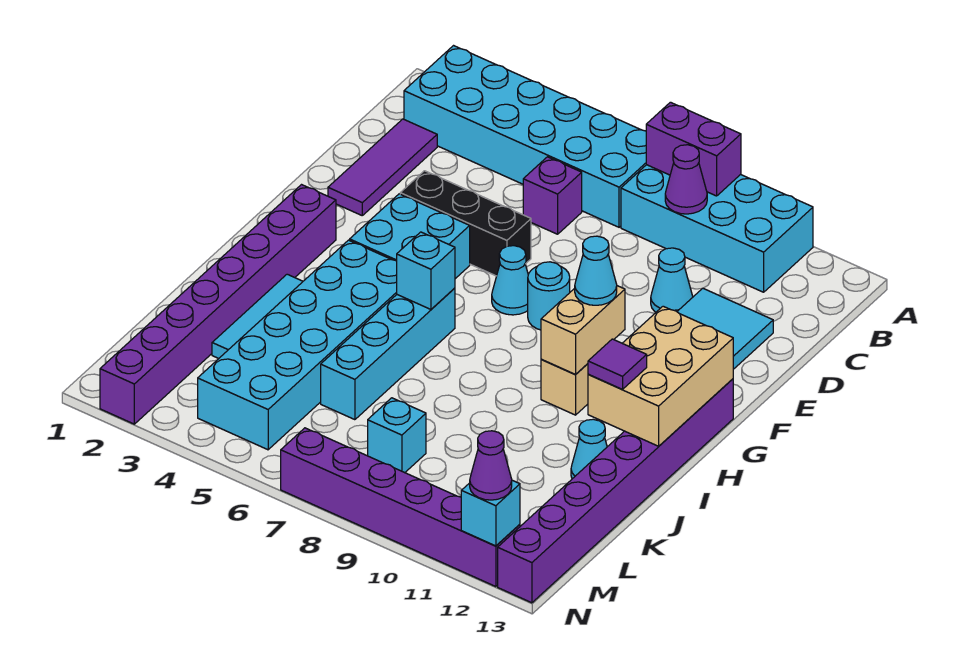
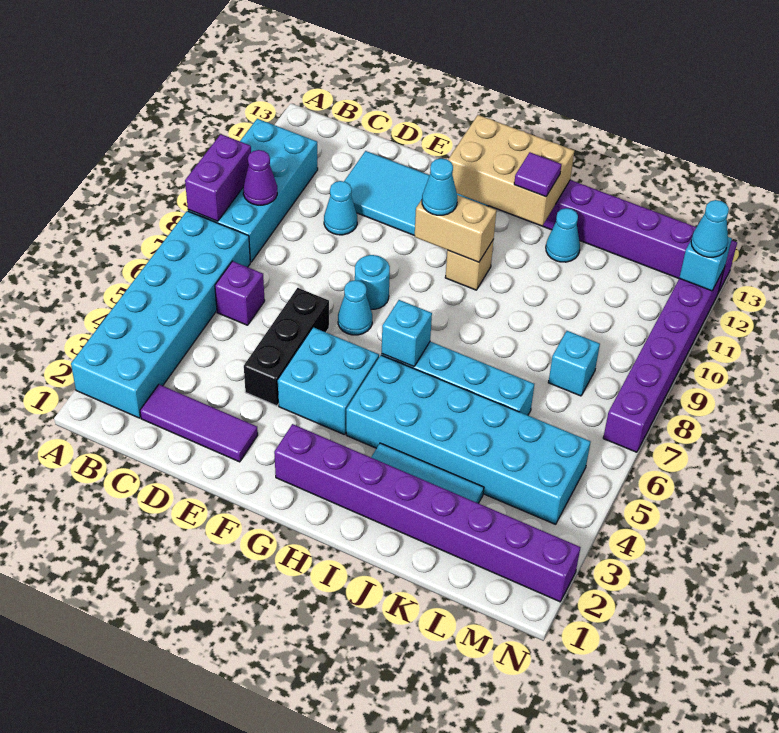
purple cone N12 level 3 -> cyan cone N12 level 3

